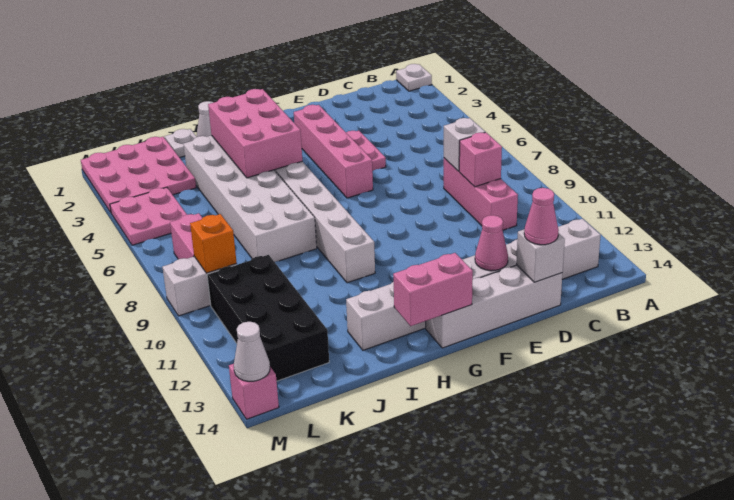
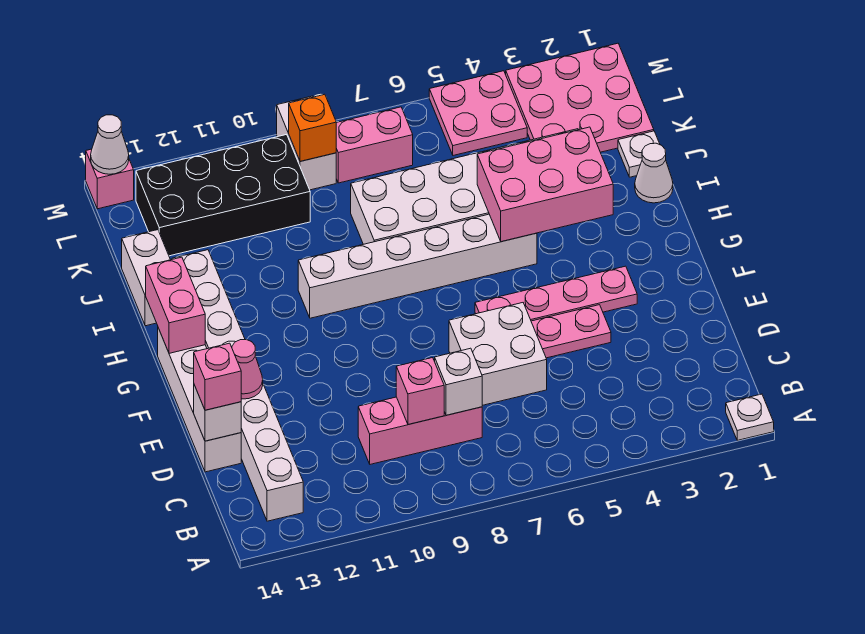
none -> white brick D6:E7 level 1
pink cone D14 level 3 -> pink brick D14 level 3
pink brick F3:F6 level 1 -> pink plate F3:F6 level 1
none -> white brick I14:J14 level 1

